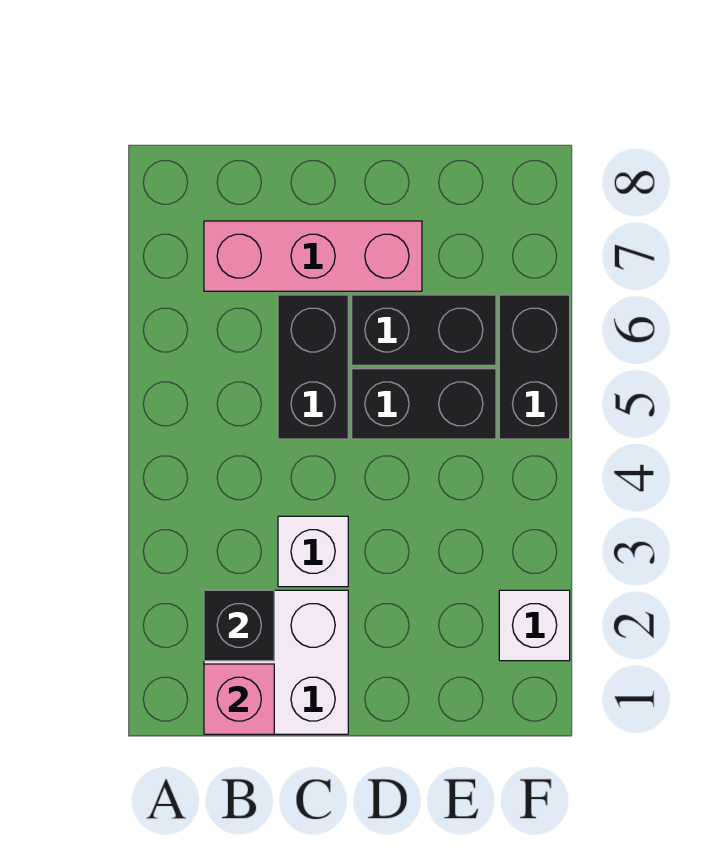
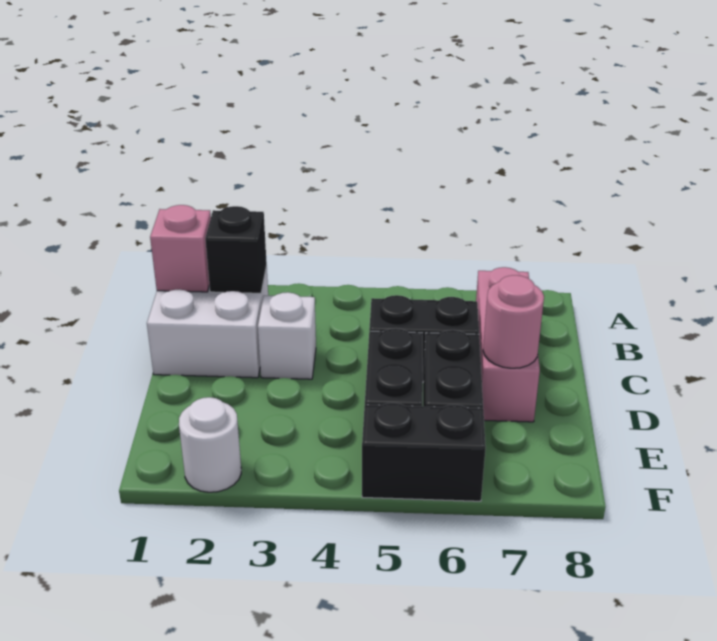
none -> pink round brick D7 level 2
white brick F2 level 1 -> white round brick F2 level 1

